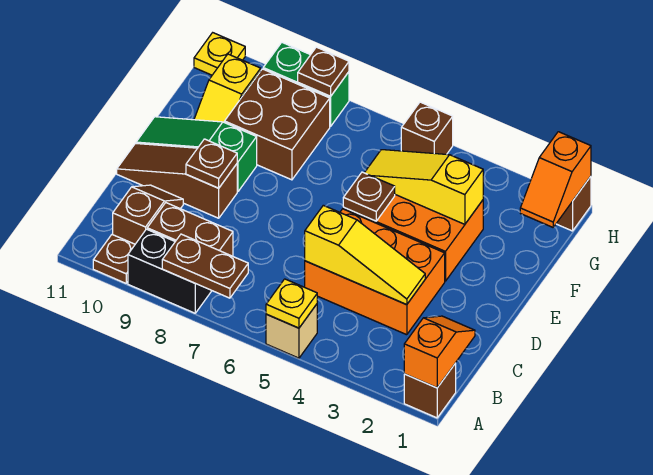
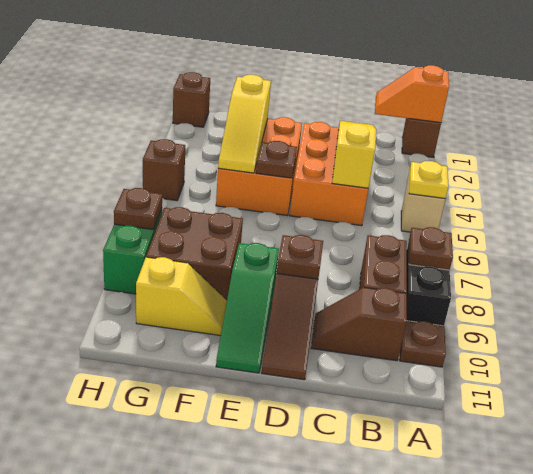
brown plate A7:A8 level 2 -> brown plate A8 level 2
orange slope G1:H1 level 2 top H -> none
yellow plate H11 level 1 -> none

